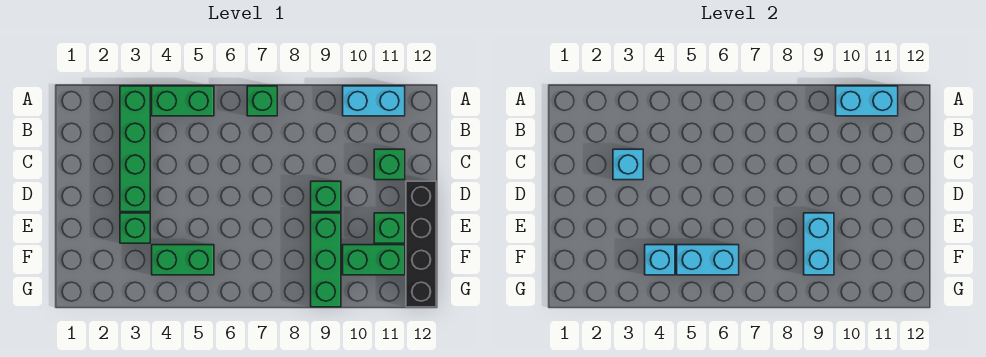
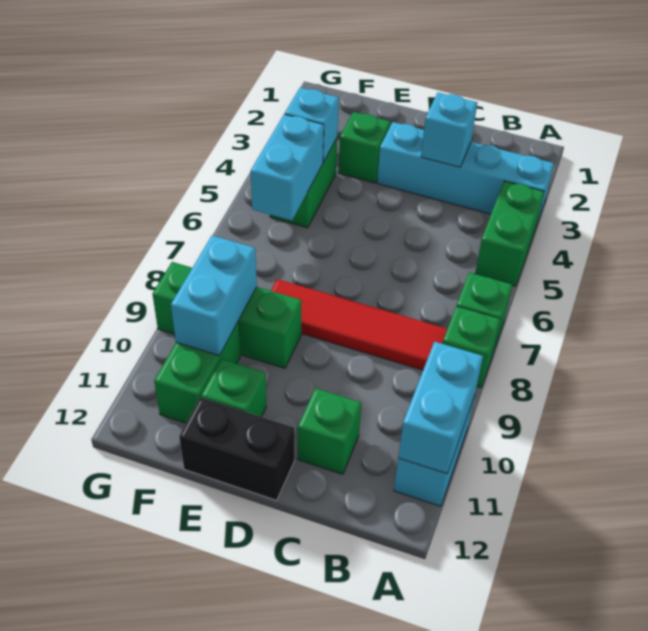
green brick A3:D3 level 1 -> cyan brick A3:D3 level 1
none -> red tile B8:E8 level 1
green brick D9 level 1 -> green brick A8 level 1
black brick D12:G12 level 1 -> black brick D12:E12 level 1
cyan brick E9:F9 level 2 -> cyan brick F9:F10 level 2

